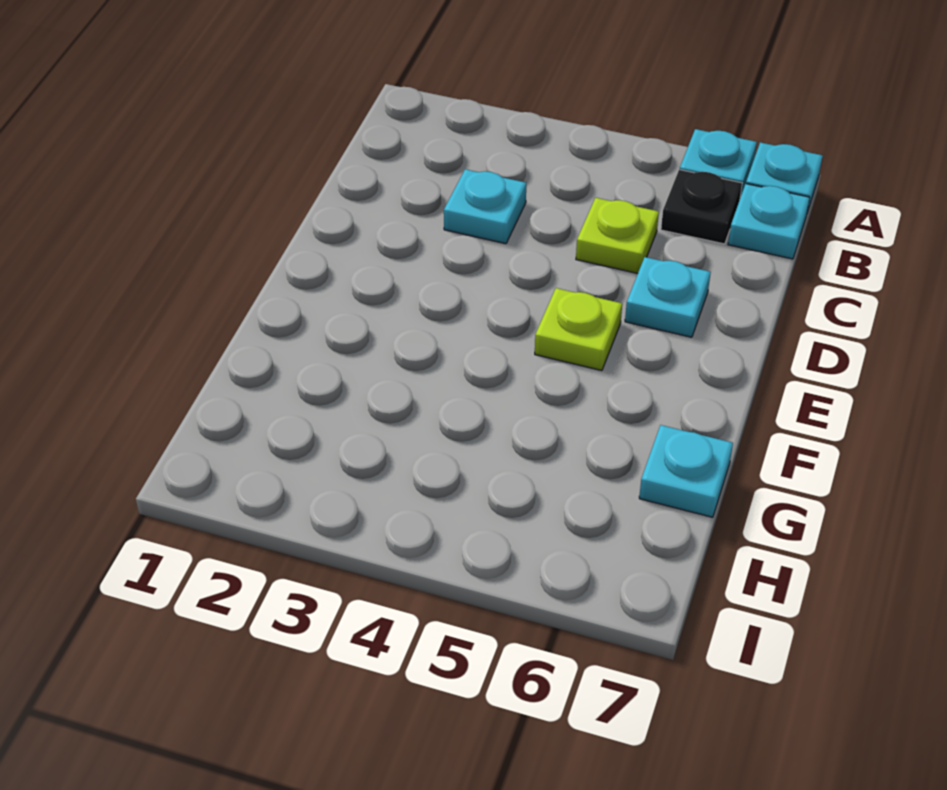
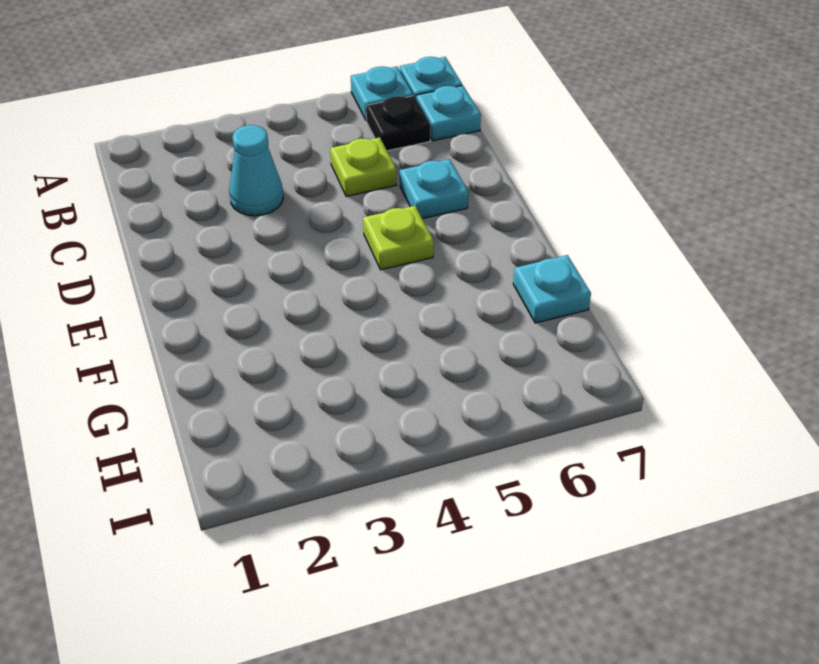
cyan plate C3 level 1 -> cyan cone C3 level 1

